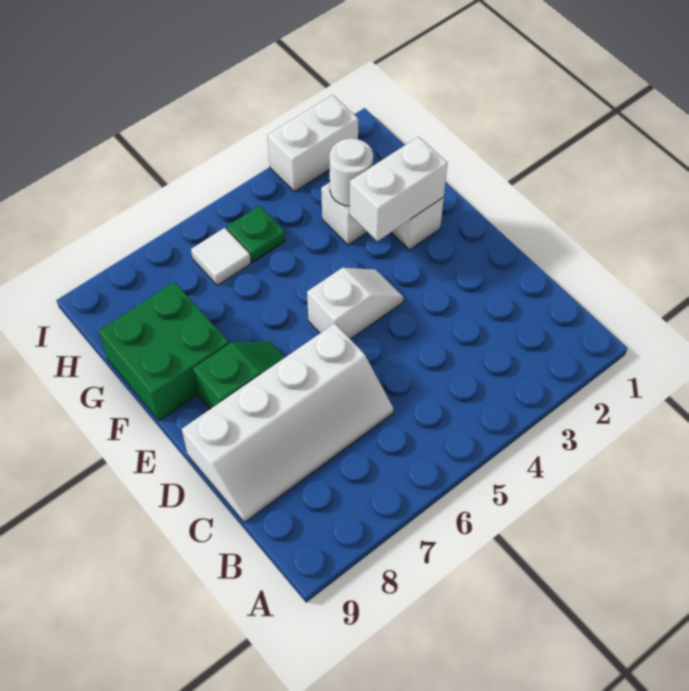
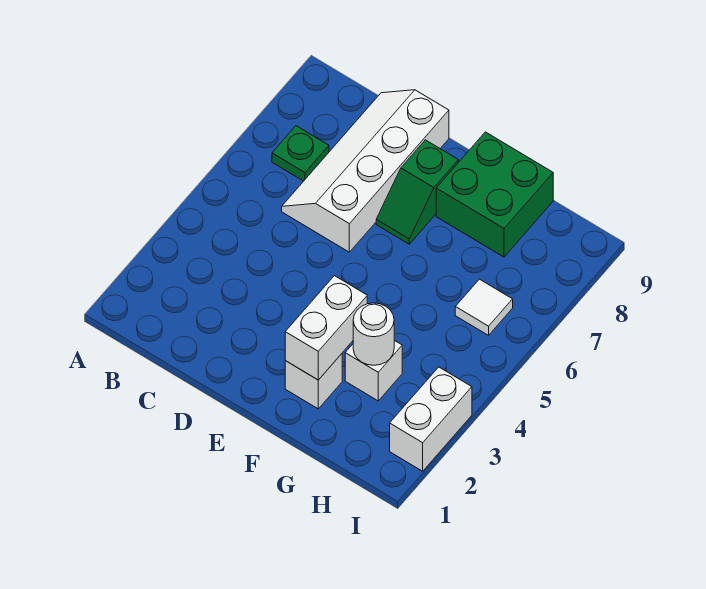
white slope E4:E5 level 1 top 5 -> none
green plate H5 level 1 -> green plate B7 level 1

